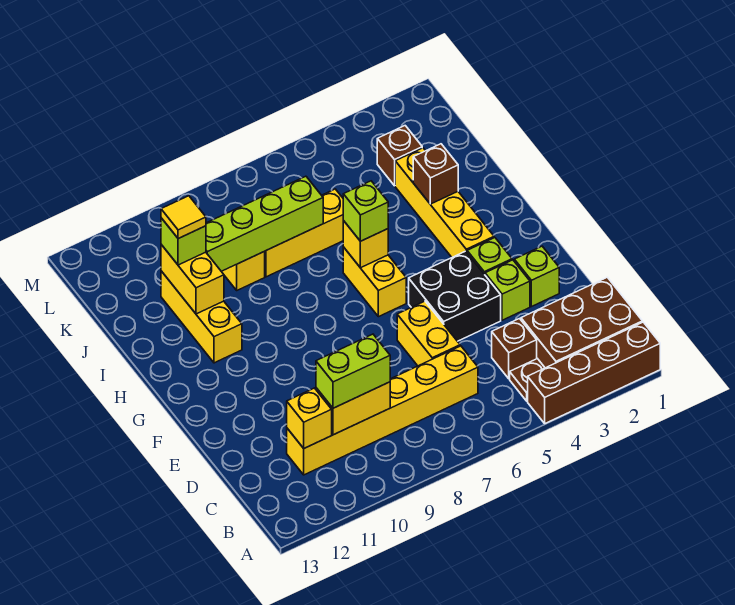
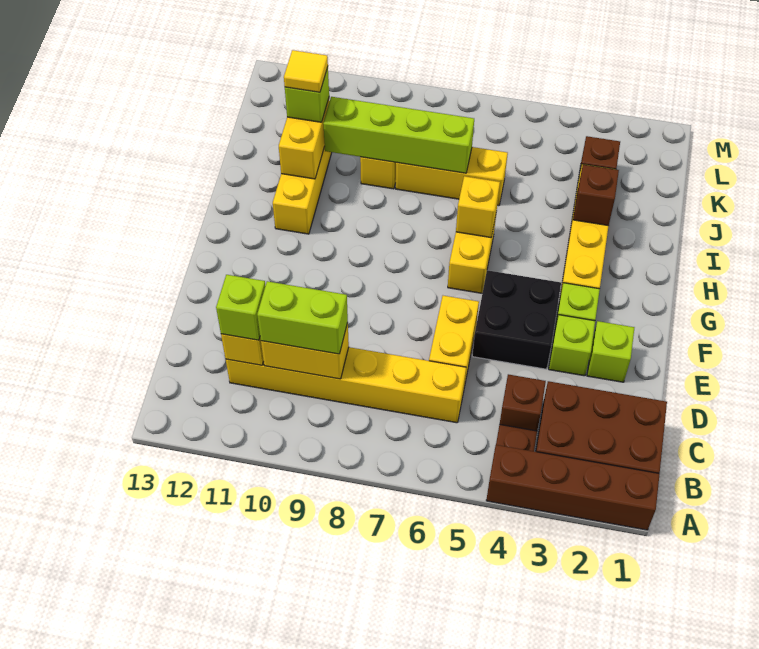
lime brick H6 level 3 -> lime brick C11 level 3

